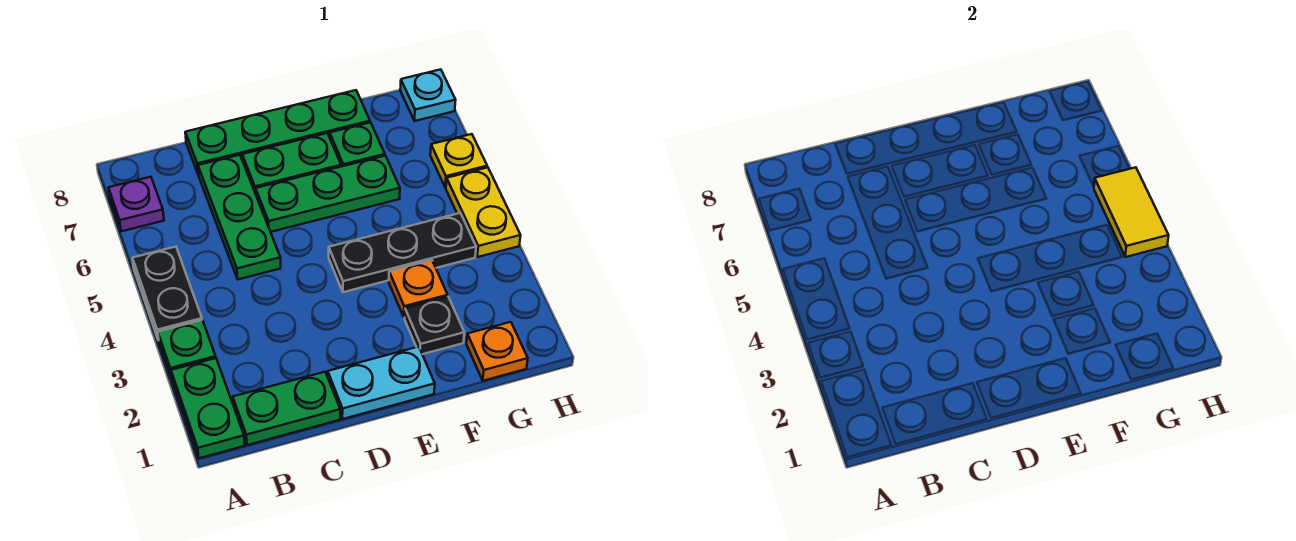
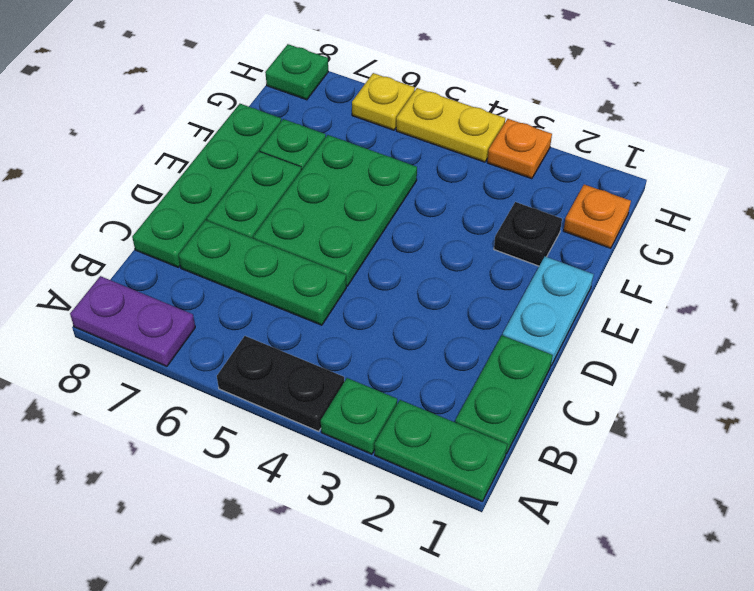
purple plate A7 level 1 -> purple plate A7:A8 level 1
green plate D6:F6 level 1 -> green plate D5:F6 level 1
black plate E4:G4 level 1 -> none
orange plate F3 level 1 -> orange plate H3 level 1
yellow tile H4:H5 level 2 -> none
cyan plate H8 level 1 -> green plate H8 level 1

